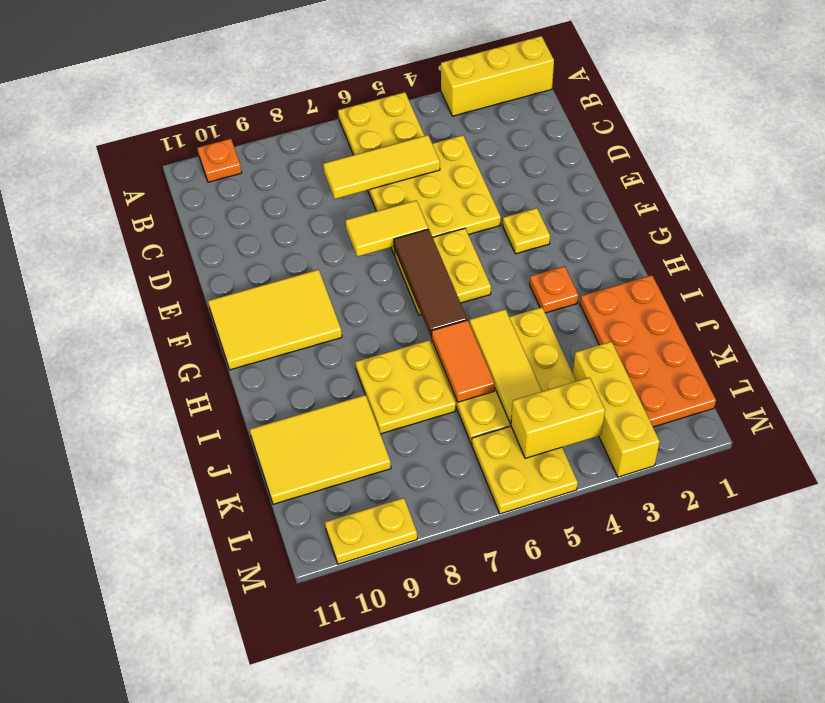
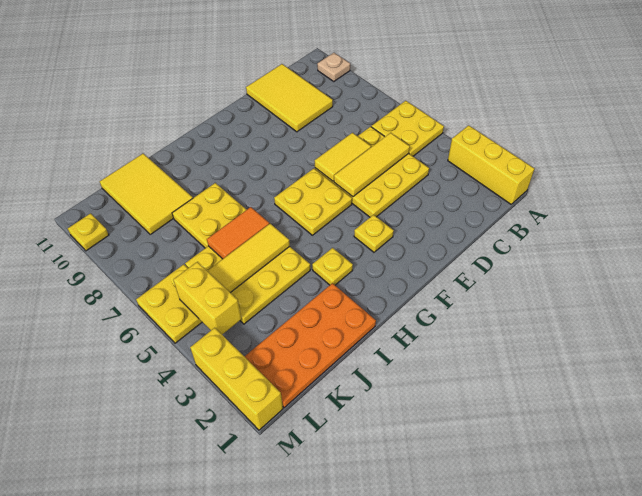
orange plate A10 level 1 -> tan plate A10 level 1
yellow tile C5:C7 level 2 -> yellow tile C5:E5 level 2
yellow tile E6:E7 level 2 -> yellow tile D6:E6 level 2
brown tile F6:H6 level 2 -> none
yellow tile F9:G11 level 1 -> yellow tile C9:D11 level 1
orange plate H3 level 1 -> yellow plate H3 level 1
yellow brick K3:M3 level 1 -> yellow brick M1:M3 level 1
yellow plate M9:M10 level 1 -> yellow plate M10 level 1

